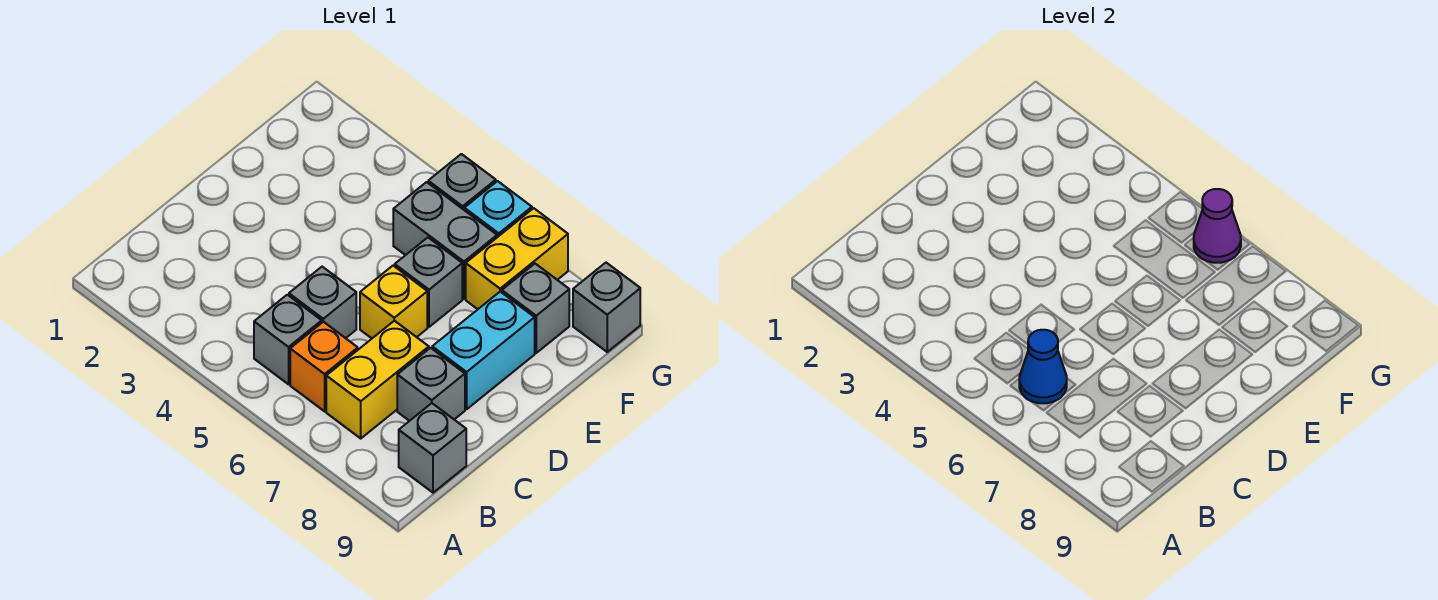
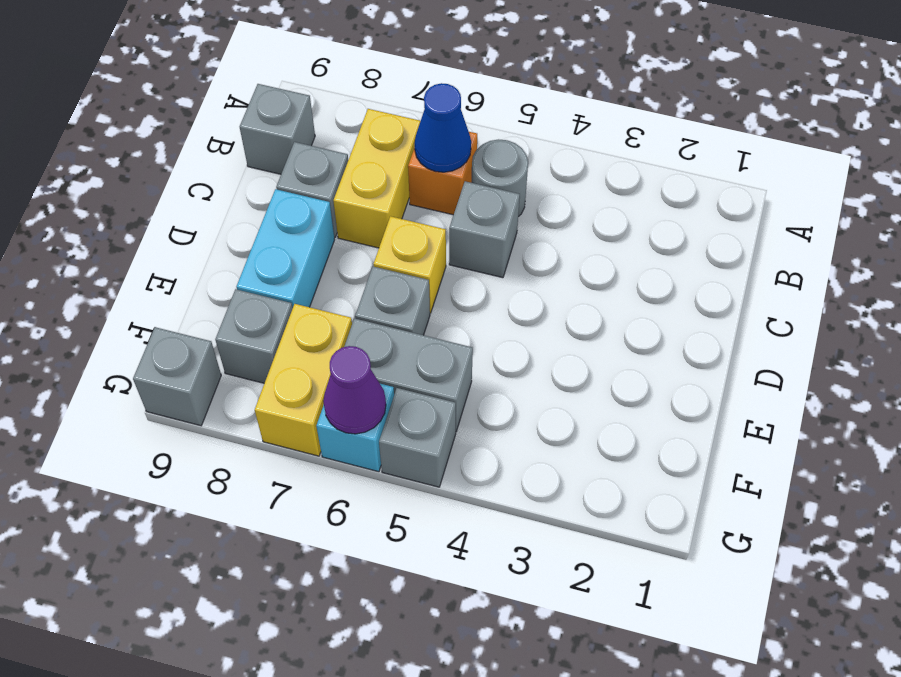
grey brick B5 level 1 -> grey round brick B5 level 1

